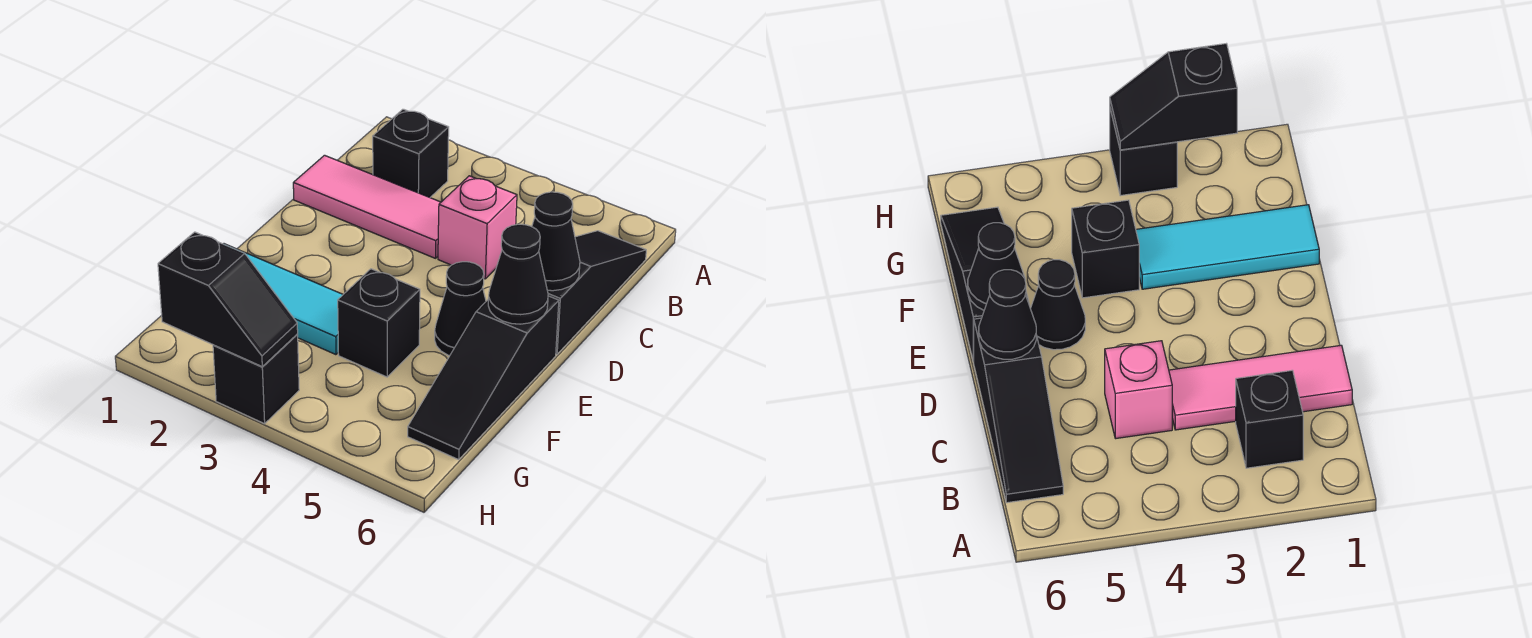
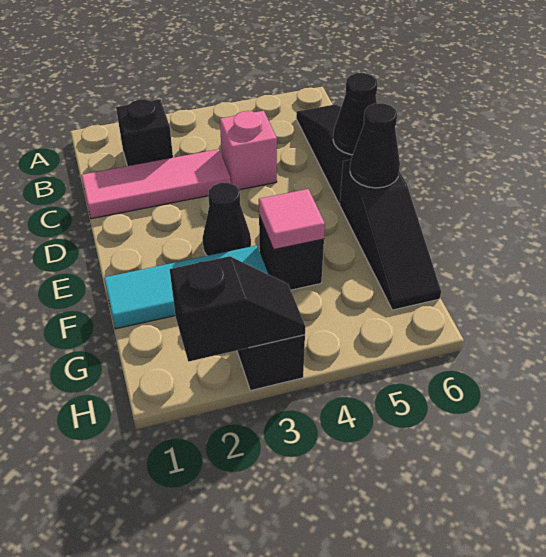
black cone E5 level 1 -> black cone E3 level 1
none -> pink tile F4 level 2

